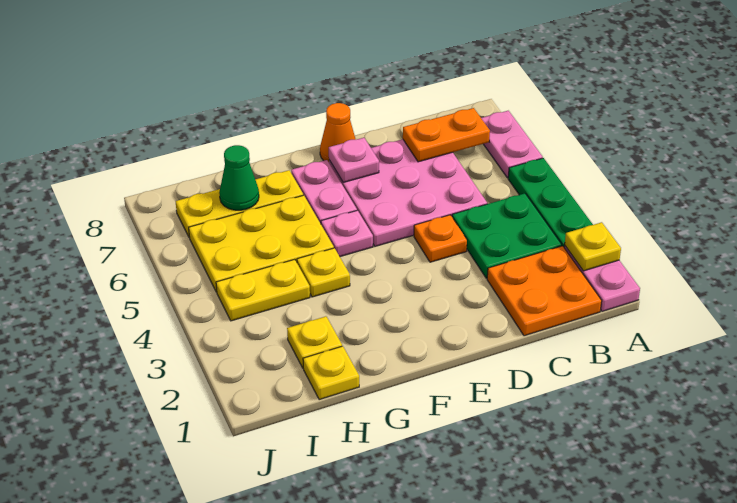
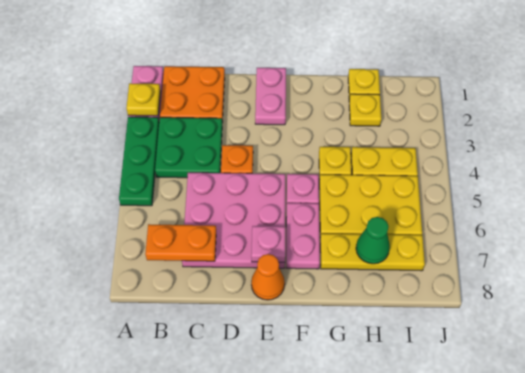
pink plate A6:A7 level 1 -> pink plate E1:E2 level 1

